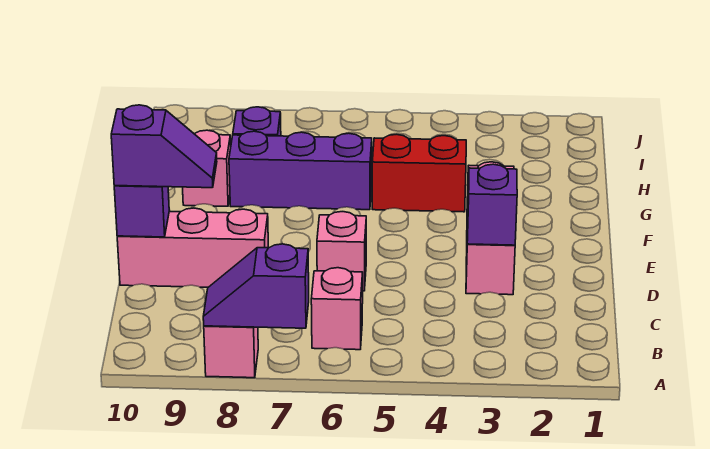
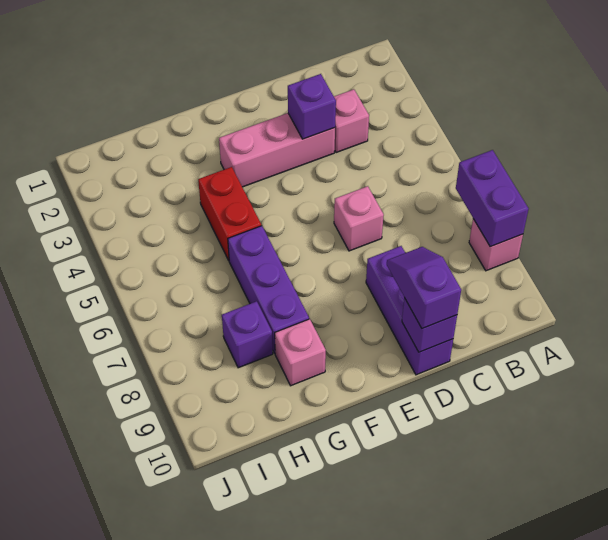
purple slope A7:A8 level 2 top 7 -> purple brick A7:A8 level 2
pink brick B6 level 1 -> pink brick C3 level 1
pink brick D8:D10 level 1 -> purple brick D8:D10 level 1

